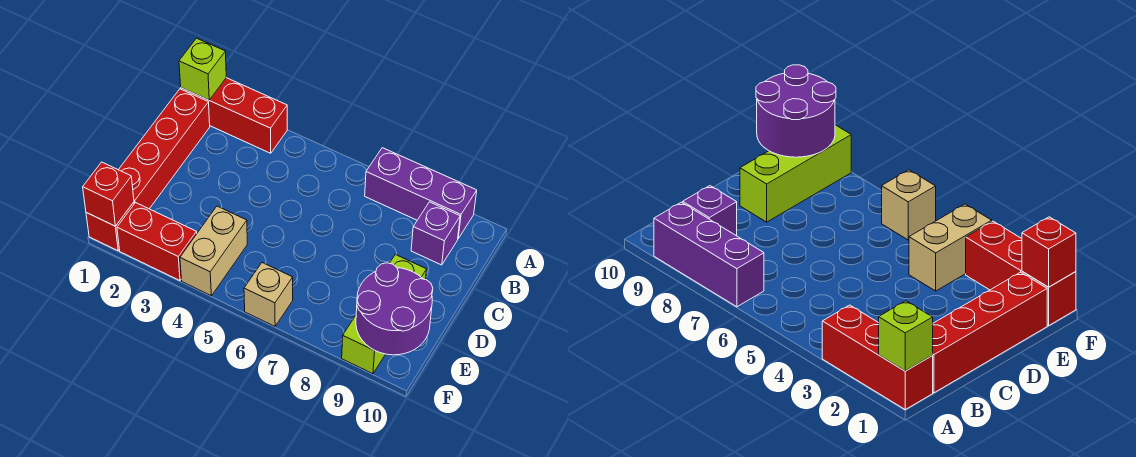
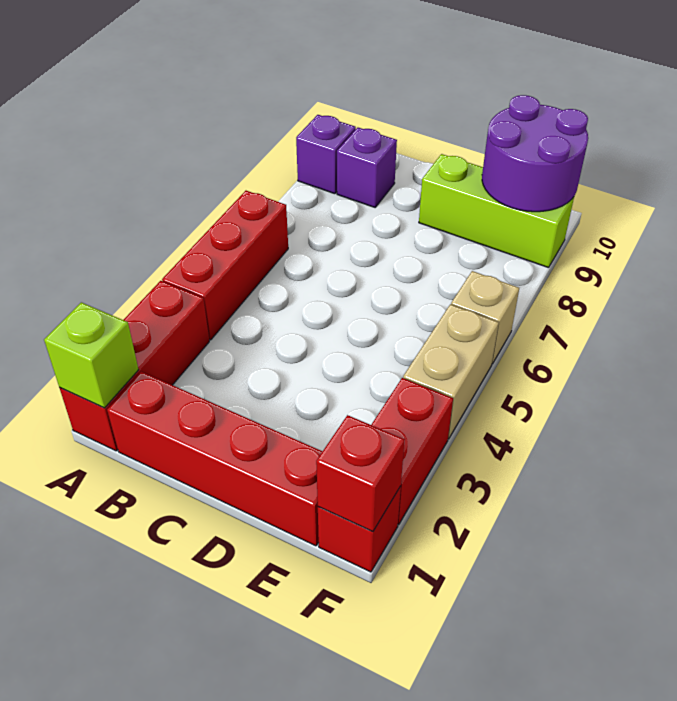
none -> red brick A4:A6 level 1
purple brick A7:A9 level 1 -> purple brick A9 level 1
tan brick E4:F4 level 1 -> tan brick F4:F5 level 1

